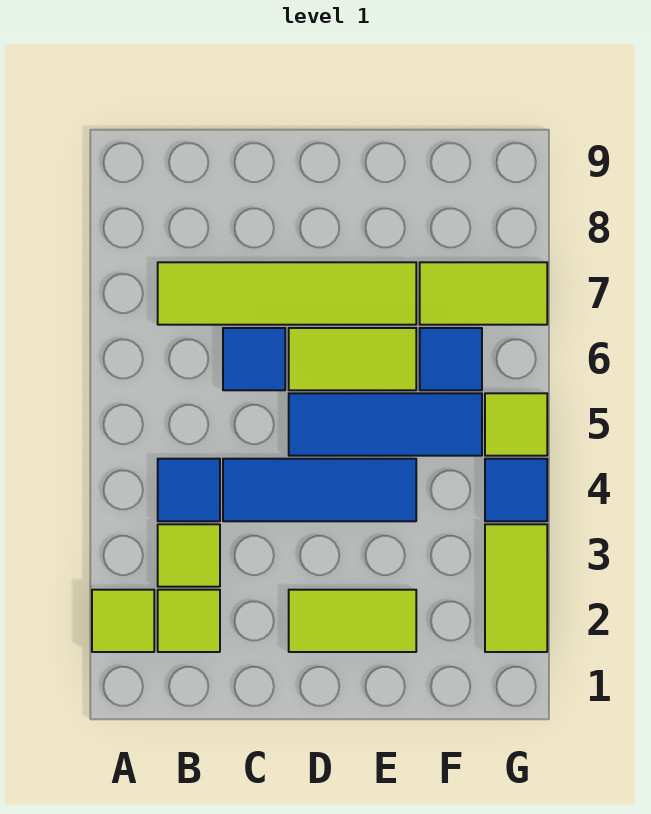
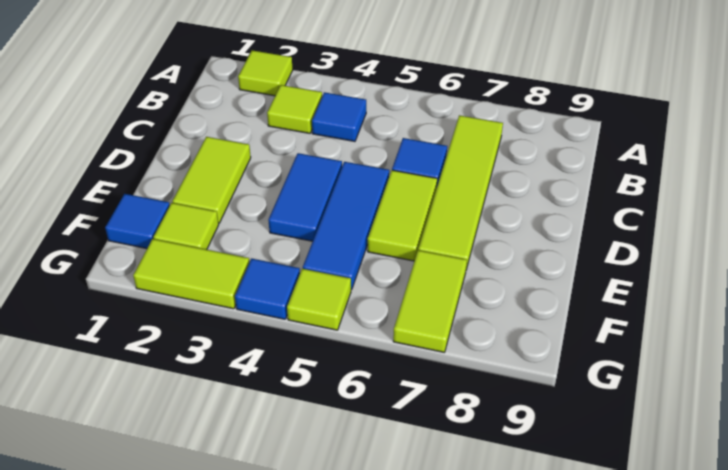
lime tile B2 level 1 -> lime tile F2 level 1
blue tile C4:E4 level 1 -> blue tile D4:E4 level 1
blue tile F6 level 1 -> blue tile F1 level 1

